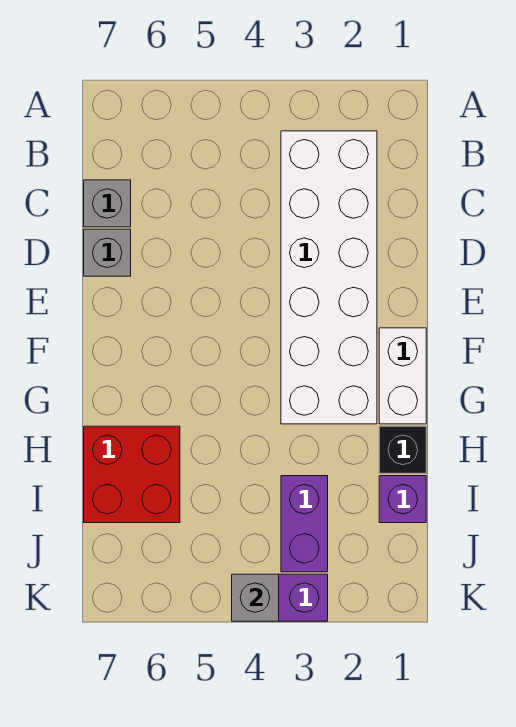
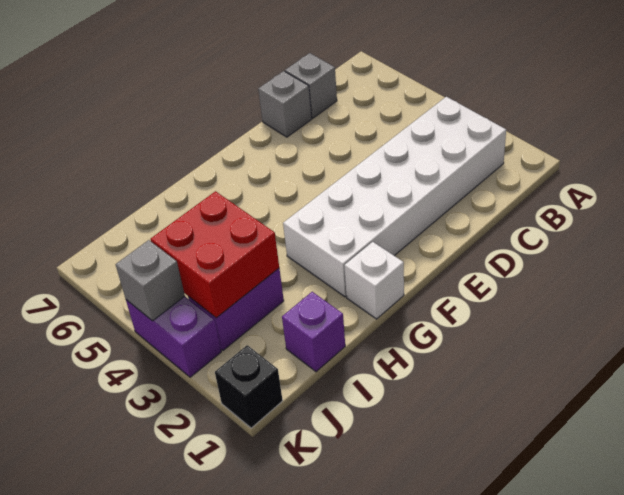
white brick F1:G1 level 1 -> white brick G1 level 1
black brick H1 level 1 -> black brick K1 level 1
red brick H6:I7 level 1 -> red brick I3:J4 level 2

